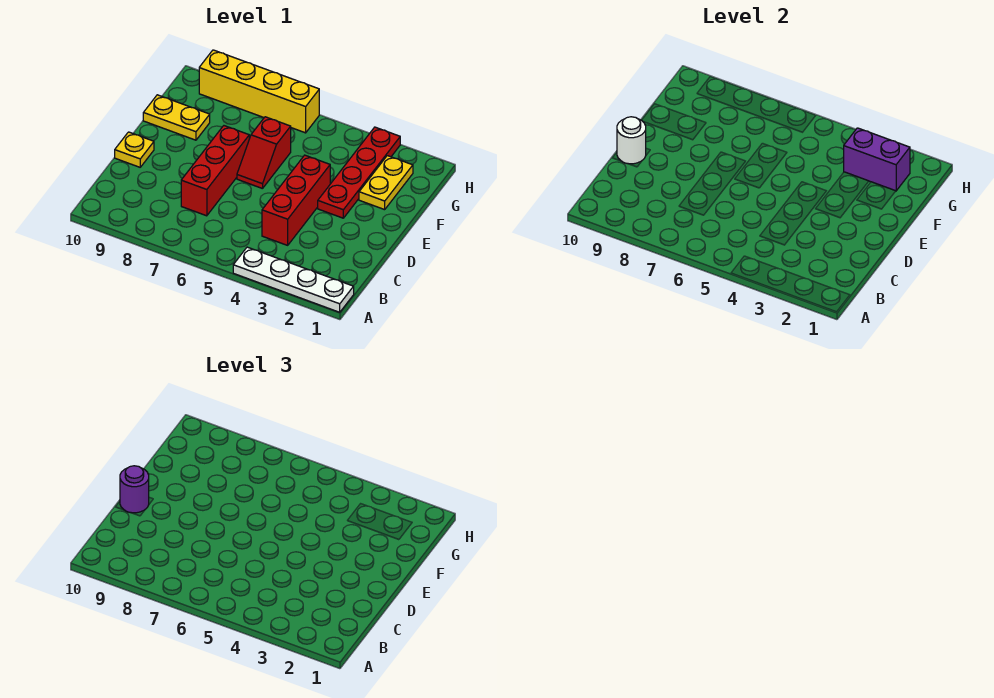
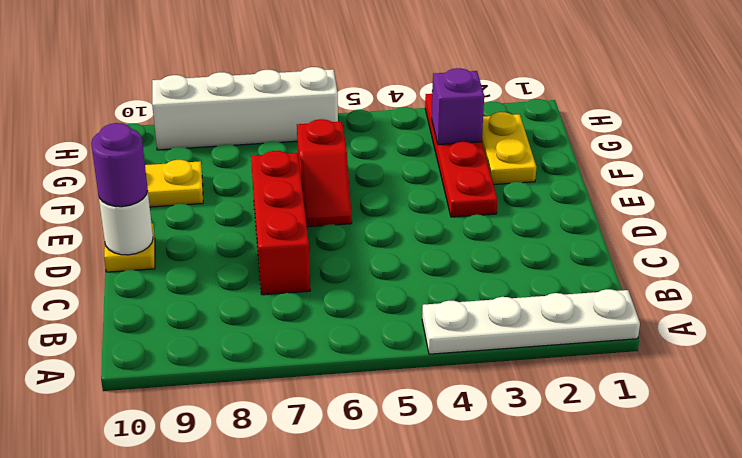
red brick C4:E4 level 1 -> none
purple brick G2:G3 level 2 -> purple brick G3 level 2
yellow brick H6:H9 level 1 -> white brick H6:H9 level 1

